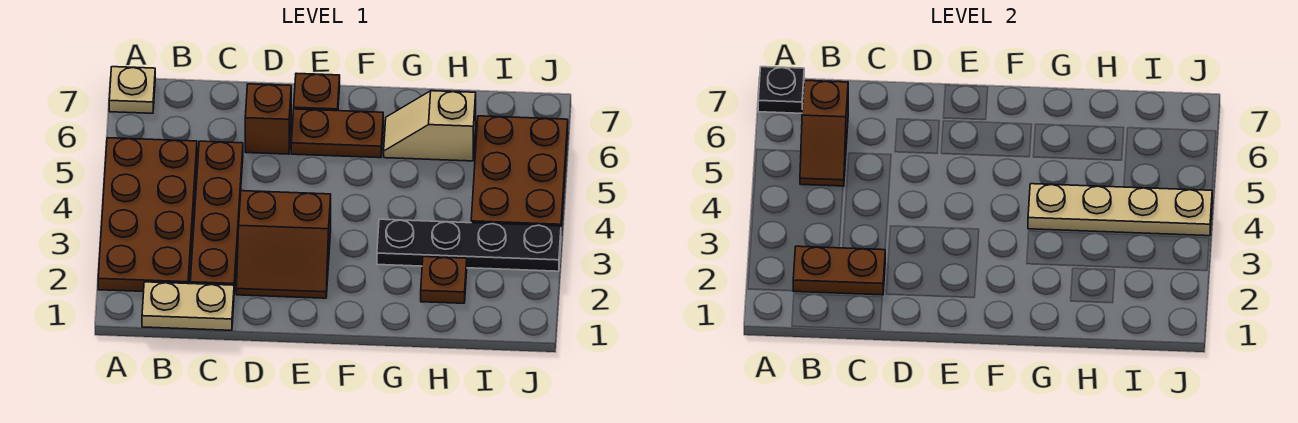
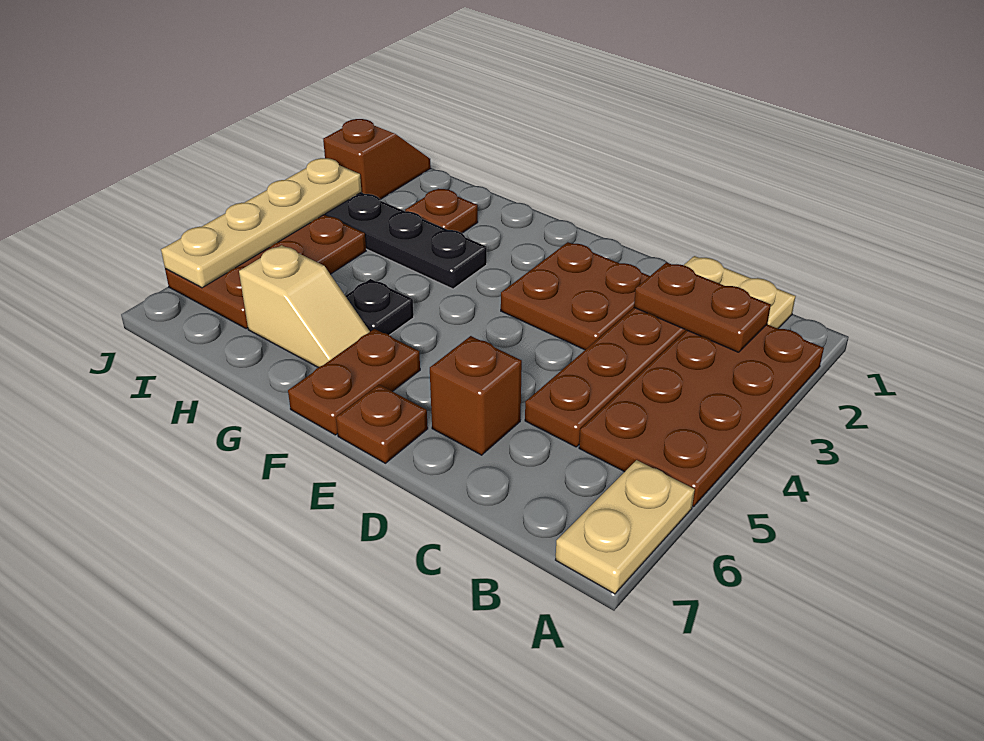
tan plate A7 level 1 -> tan plate A6:A7 level 1
black plate A7 level 2 -> black plate G5 level 1
brown slope B5:B6 level 2 top 6 -> brown slope J1:J2 level 1 top 2
brown slope D2:E3 level 1 top 3 -> brown plate D2:E3 level 1
brown plate E6:F6 level 1 -> brown plate F6:F7 level 1
tan plate G4:J4 level 2 -> tan plate J3:J6 level 2

